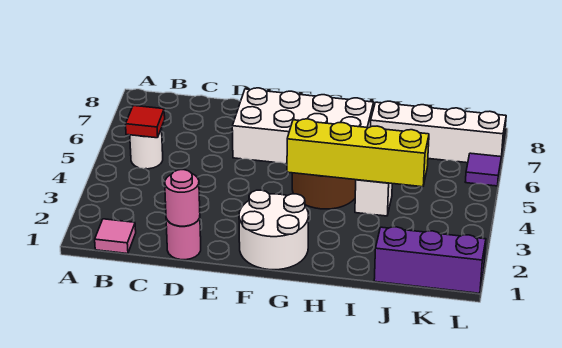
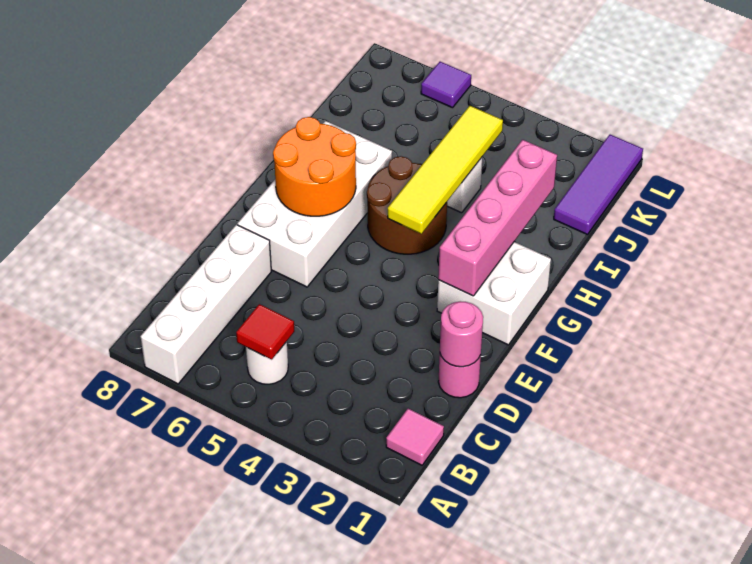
white round brick F1:G2 level 1 -> white brick F1:G2 level 1
none -> pink brick F2:I2 level 2
none -> orange round brick F6:G7 level 2
yellow brick G4:J4 level 2 -> yellow tile G4:J4 level 2
white brick I7:L7 level 1 -> white brick A7:D7 level 1
purple brick J1:L1 level 1 -> purple tile J1:L1 level 1

